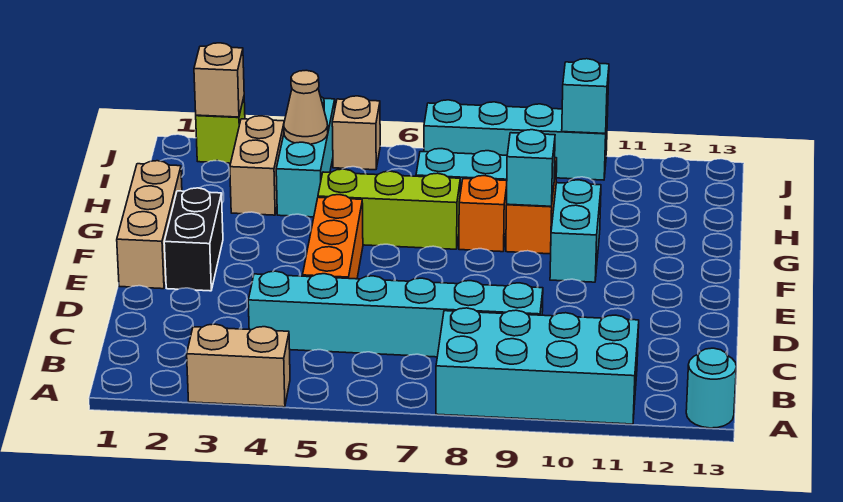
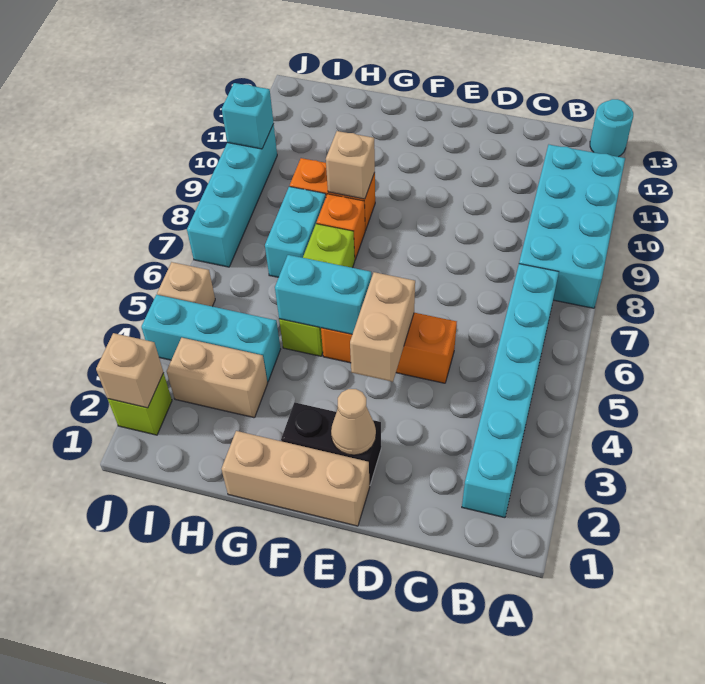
tan brick A3:A4 level 1 -> tan brick E4:E5 level 2
cyan brick C4:C9 level 1 -> cyan brick B2:B7 level 1
cyan brick F10:G10 level 1 -> cyan brick F5:G5 level 2
cyan brick G9 level 2 -> tan brick G9 level 2
tan cone I4 level 2 -> tan cone E2 level 2

